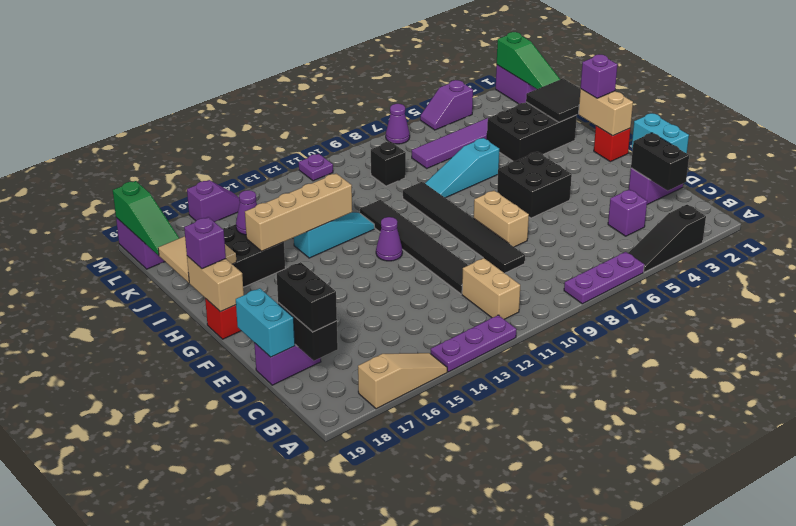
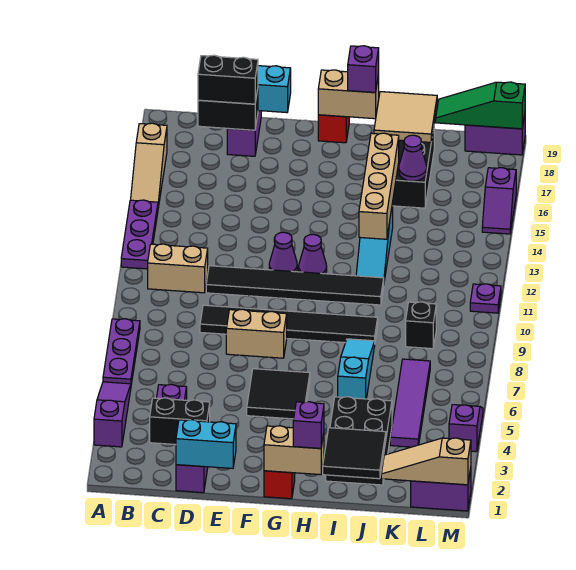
black slope A3:A5 level 1 top 3 -> purple slope A3:A5 level 1 top 3
black brick F5:G6 level 1 -> black tile F5:G6 level 1
green slope K1:M1 level 2 top M -> tan slope K1:M1 level 2 top M
purple cone M7 level 1 -> purple cone F12 level 1

